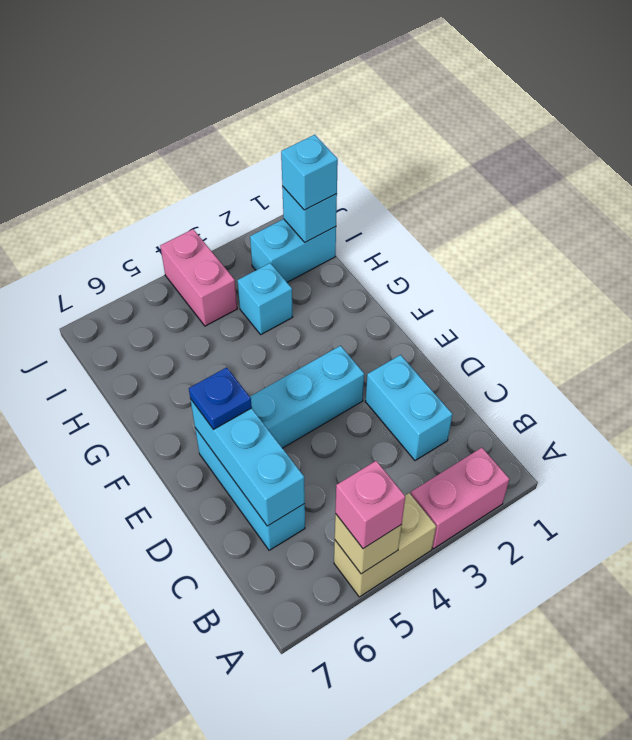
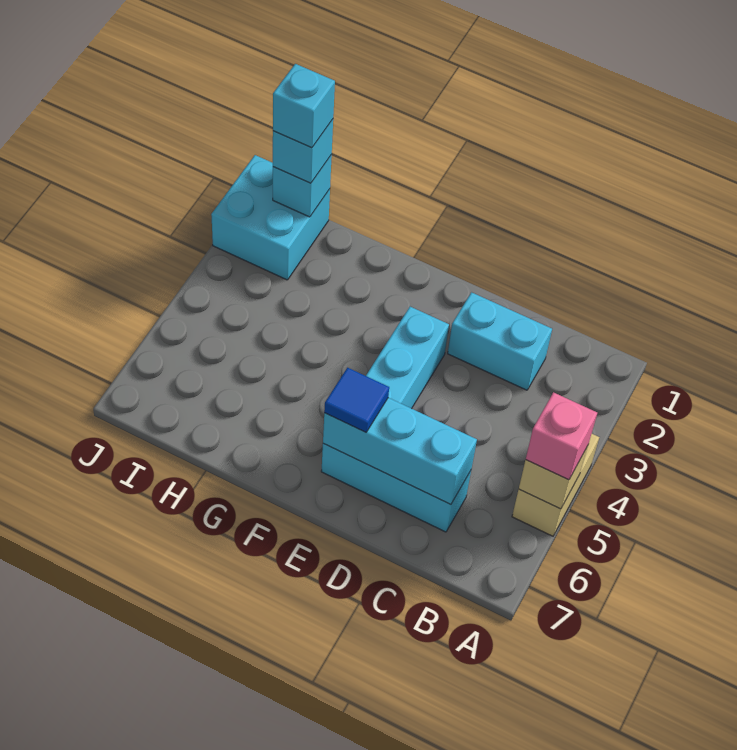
pink brick A2:A3 level 1 -> none
blue plate E6 level 3 -> blue tile E6 level 3
cyan brick H3 level 1 -> cyan brick I1 level 4
cyan brick I1:I2 level 1 -> cyan brick I1:J2 level 1
pink brick I4:J4 level 1 -> none

